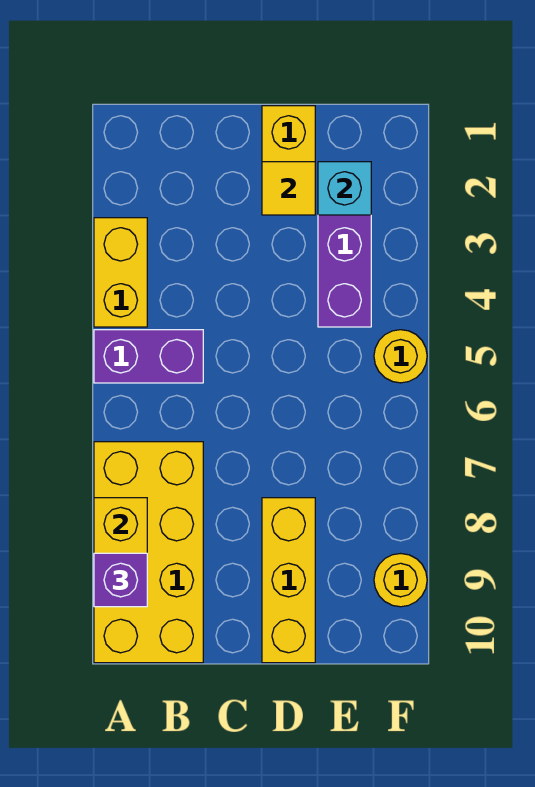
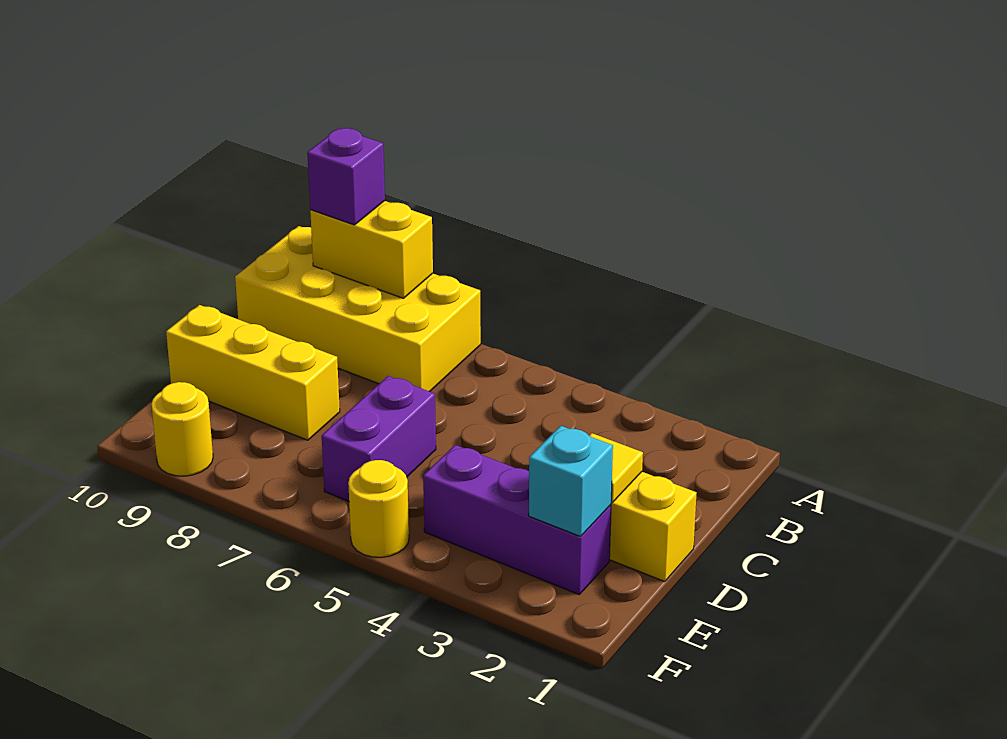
yellow brick A3:A4 level 1 -> none
purple brick A5:B5 level 1 -> purple brick D6:E6 level 1

